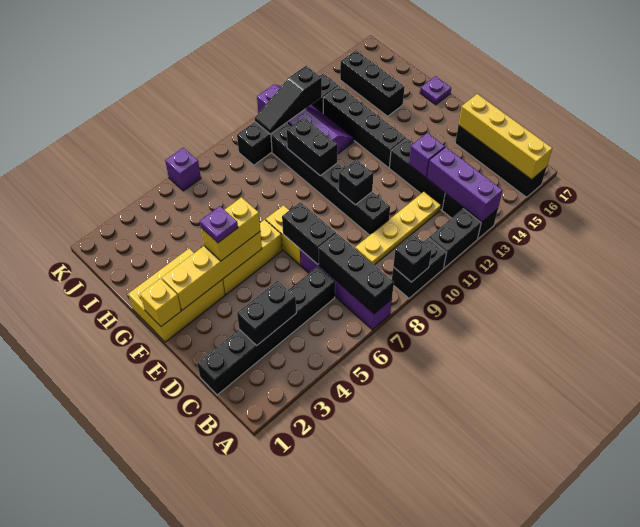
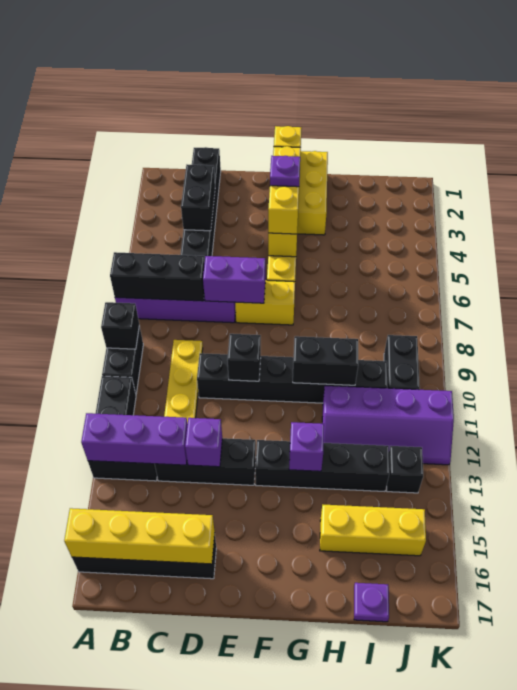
black brick D7:E7 level 2 -> purple brick D7:E7 level 2
purple plate G17 level 1 -> purple plate I17 level 1
black brick H15:J15 level 1 -> yellow brick H15:J15 level 1
black slope J10:J12 level 2 top 12 -> none
purple brick K6 level 1 -> purple brick G13 level 2

